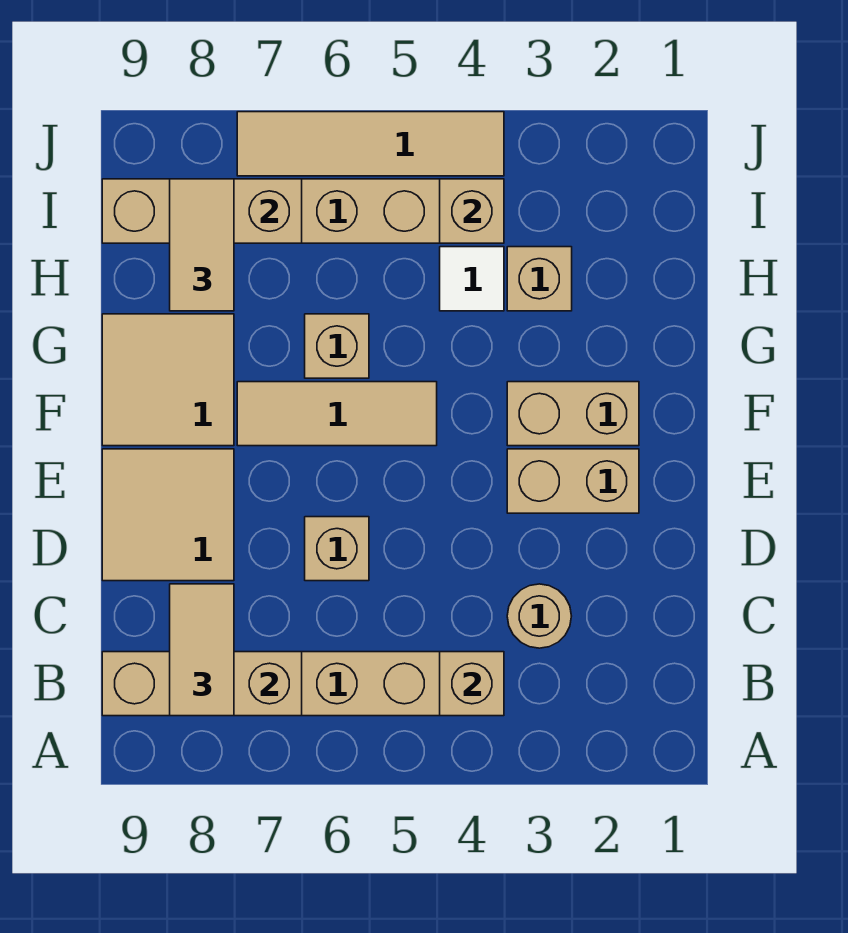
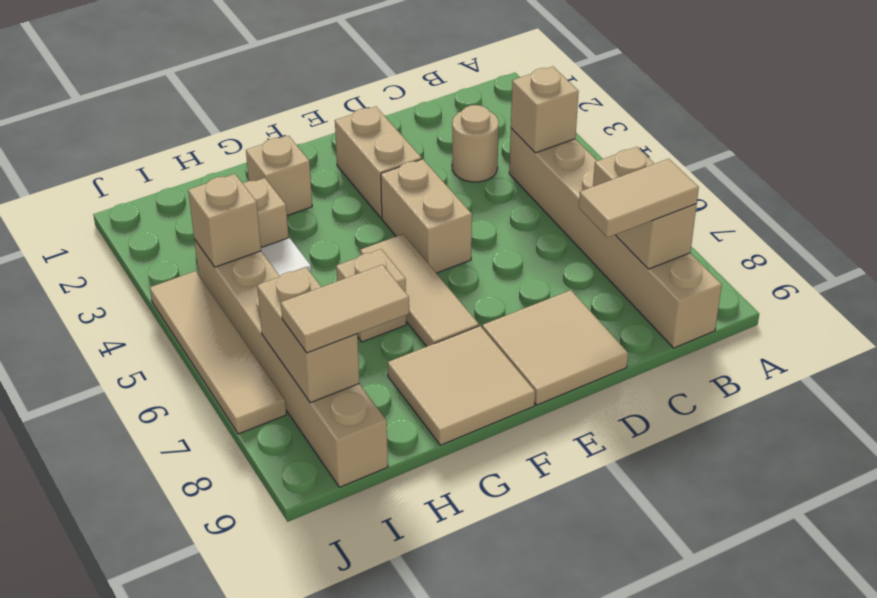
tan brick D6 level 1 -> tan brick G2 level 1
tan brick F2:F3 level 1 -> tan brick E4:E5 level 1

